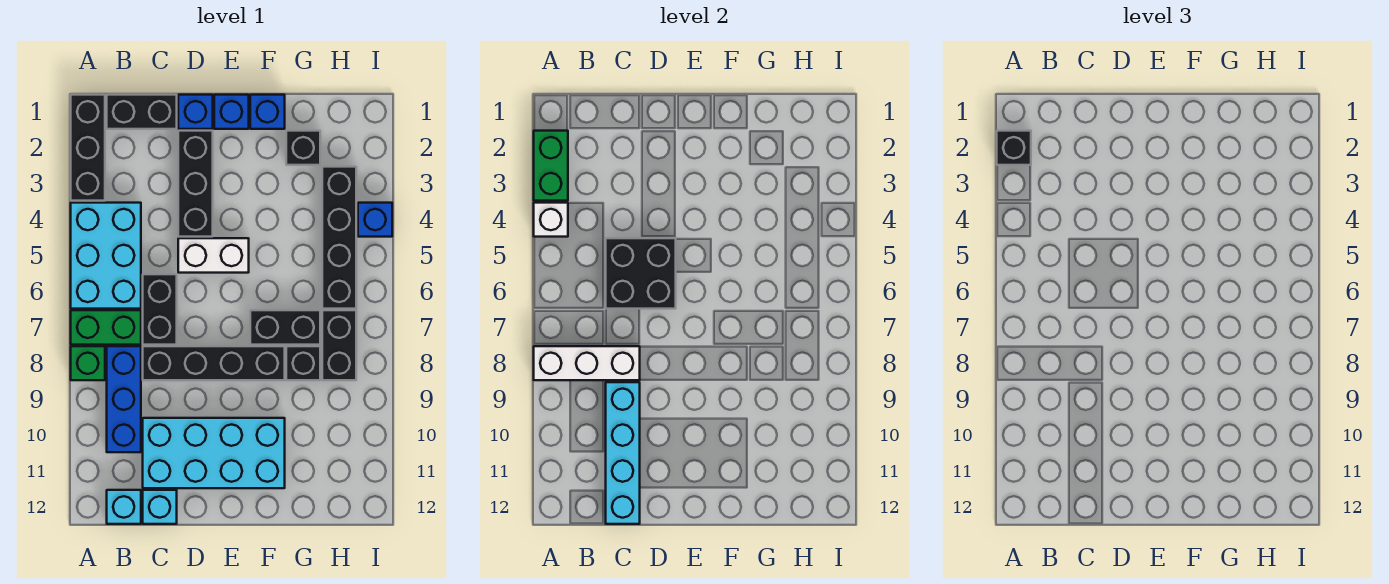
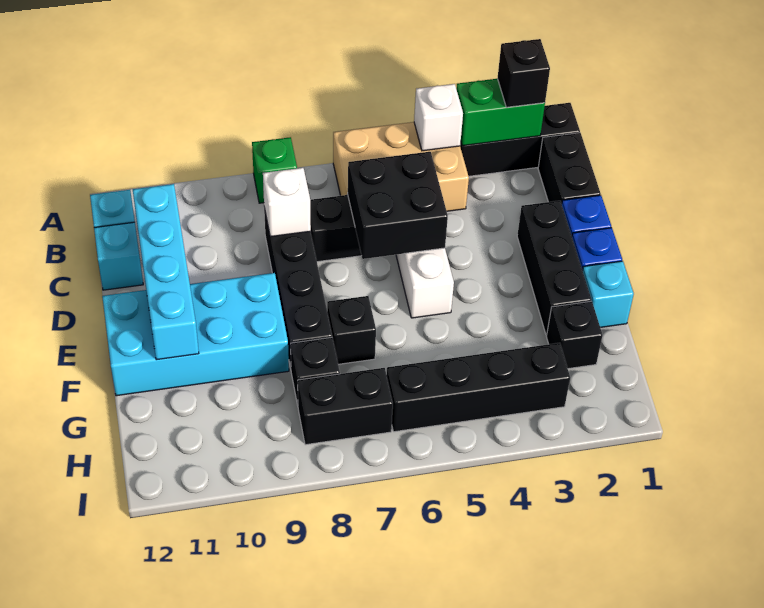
cyan brick A4:B6 level 1 -> tan brick A4:B6 level 1
green brick A7:B7 level 1 -> none
white brick A8:C8 level 2 -> white brick C8 level 2
blue brick B8:B10 level 1 -> none
cyan brick C9:C12 level 2 -> cyan brick C11:F11 level 2
cyan brick C10:F11 level 1 -> cyan brick E9:F12 level 1
black brick D2:D4 level 1 -> black brick D2:F2 level 1
blue brick F1 level 1 -> cyan brick F1 level 1
black brick F7:G7 level 1 -> black brick F7 level 1
blue brick I4 level 1 -> none

